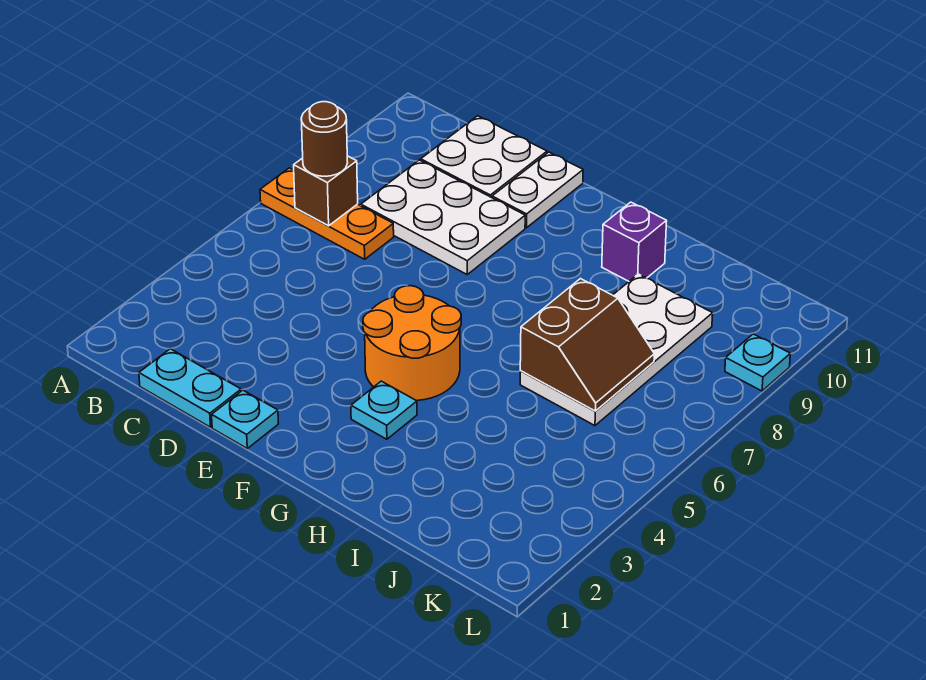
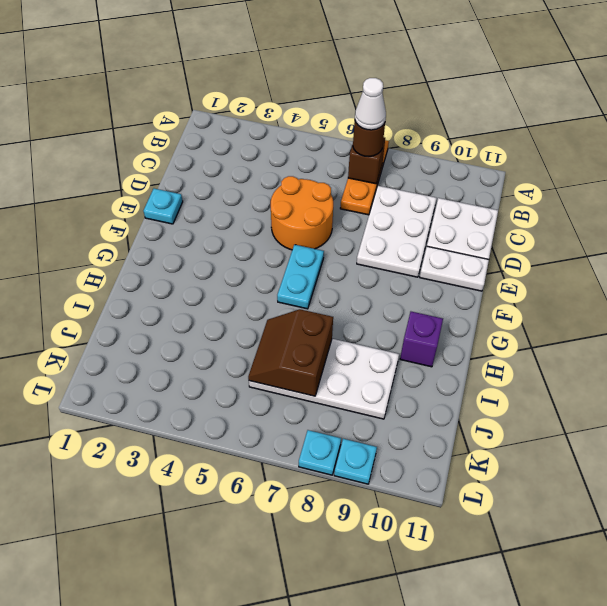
none -> white cone B7 level 4
cyan plate C1:D1 level 1 -> cyan plate F6:G6 level 1
orange round brick F4:G5 level 1 -> orange round brick D5:E6 level 1
cyan plate G3 level 1 -> cyan plate L8 level 1
brown slope I6:J7 level 2 top I -> brown slope I6:J7 level 2 top 7

